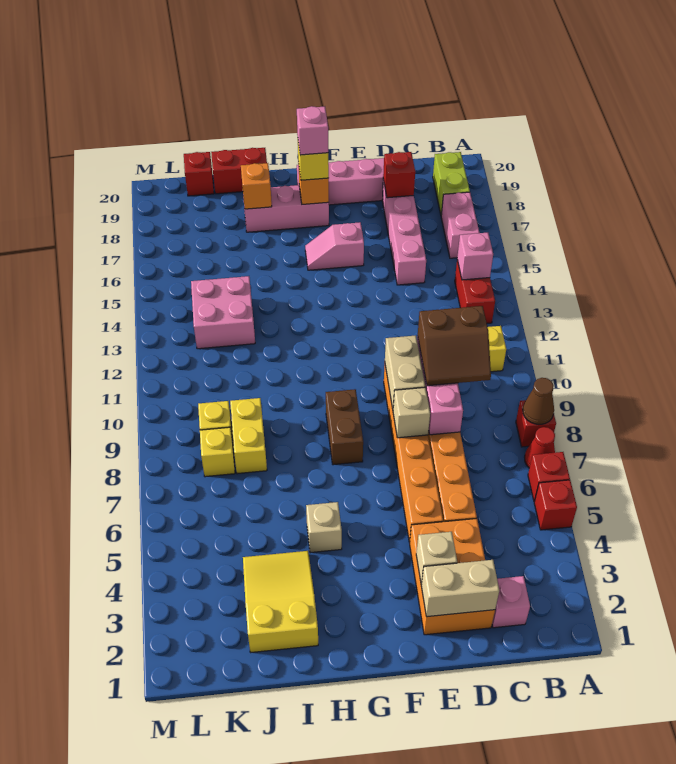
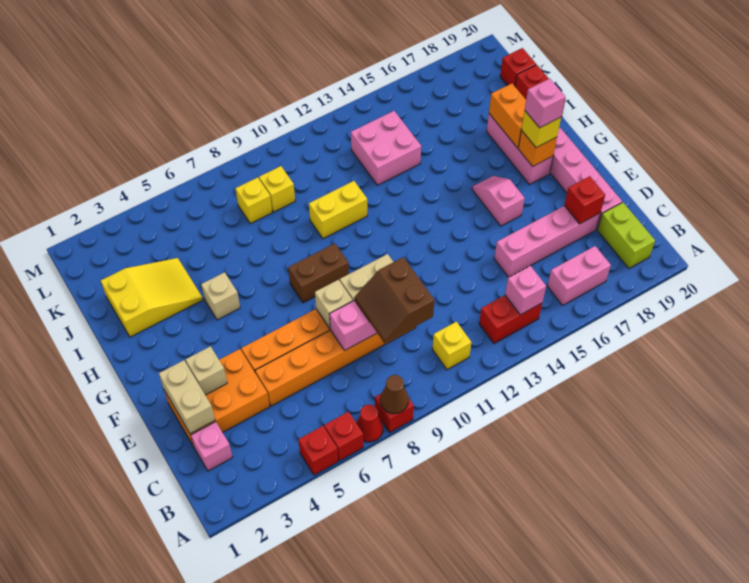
lime brick B18:B19 level 1 -> lime brick B19:C19 level 1
orange brick I18 level 2 -> orange brick H18:I18 level 2
yellow brick J8:J9 level 1 -> yellow brick I10:I11 level 1

